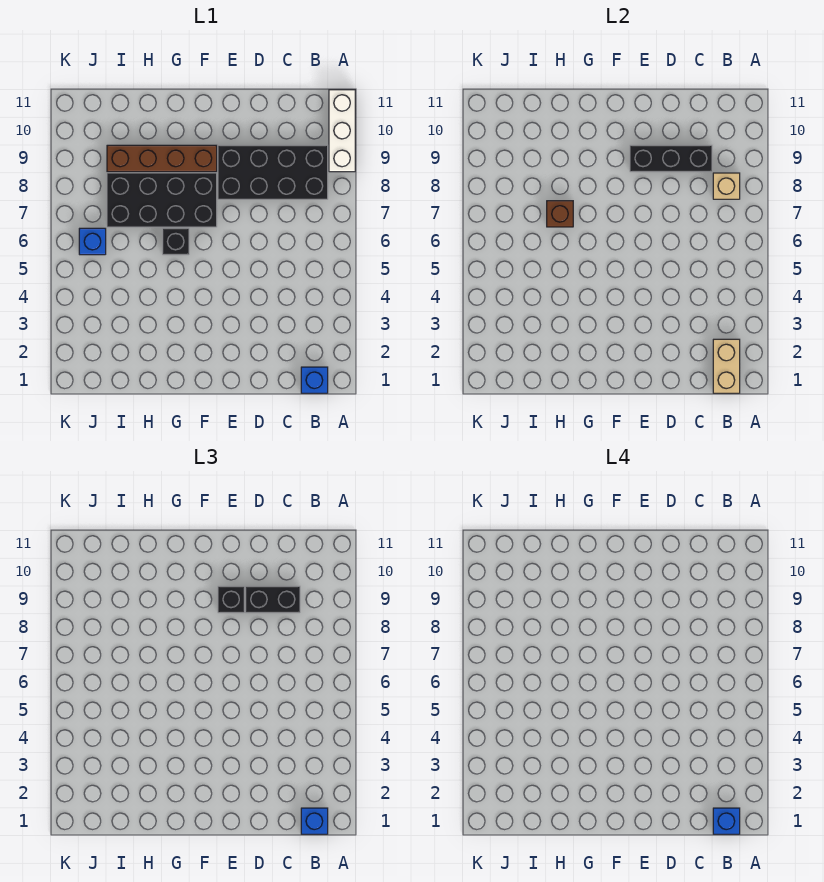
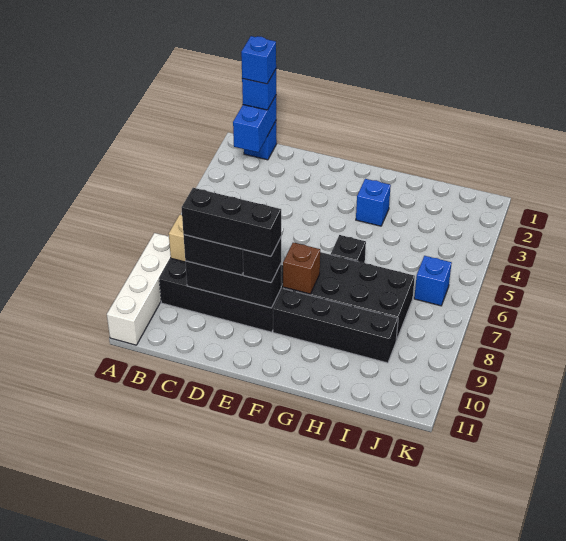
white brick A9:A11 level 1 -> white brick A8:A11 level 1
tan brick B1:B2 level 2 -> blue brick B1:B2 level 2
none -> black brick C9:E9 level 4
brown brick F9:I9 level 1 -> black brick F9:I9 level 1
none -> blue brick G3 level 1
brown brick H7 level 2 -> brown brick F8 level 2

